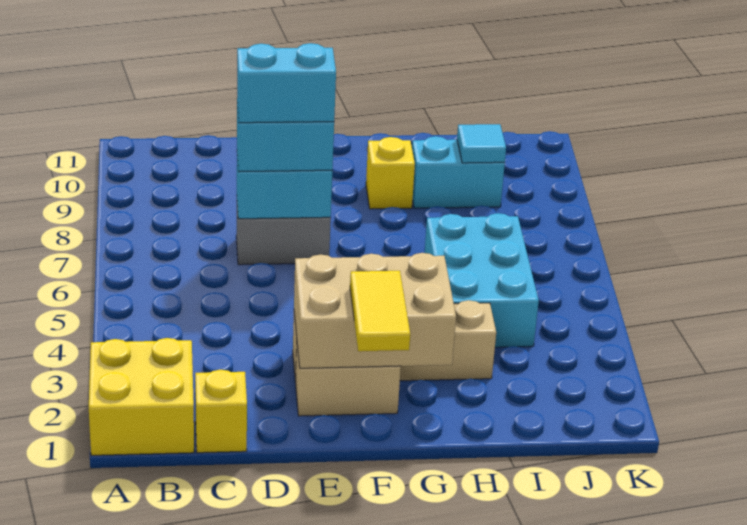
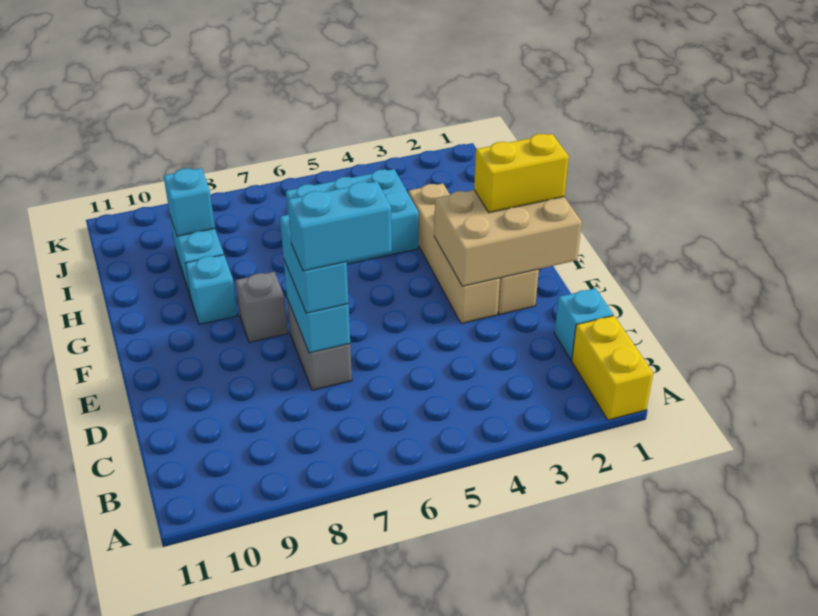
yellow brick A1:B2 level 1 -> yellow brick A1:B1 level 1
yellow brick C1 level 1 -> cyan brick C1 level 1
cyan brick D7:E7 level 4 -> cyan brick D6:D7 level 4
tan brick E2:G3 level 2 -> tan brick E1:F3 level 2
yellow tile F1:F2 level 3 -> yellow brick F1:F2 level 3
none -> grey brick F8 level 1
yellow brick G9 level 1 -> cyan brick G9 level 1
cyan tile I9 level 2 -> cyan brick I9 level 2

